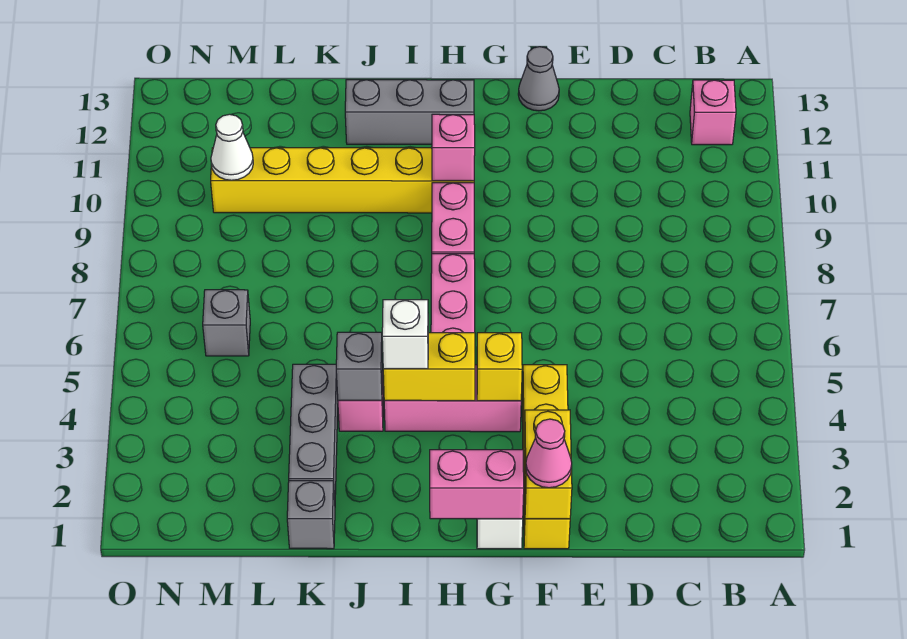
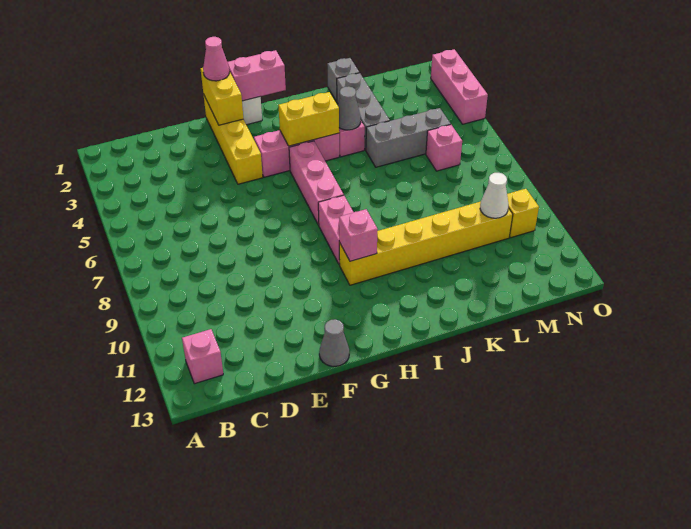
yellow brick G4 level 2 -> yellow brick N10 level 1
grey brick H12:J12 level 1 -> grey brick K5:M5 level 1
white brick I4 level 3 -> none
grey brick J4 level 2 -> grey cone J4 level 2
grey brick M6 level 1 -> pink brick M6 level 1
none -> pink brick O2:O4 level 1

